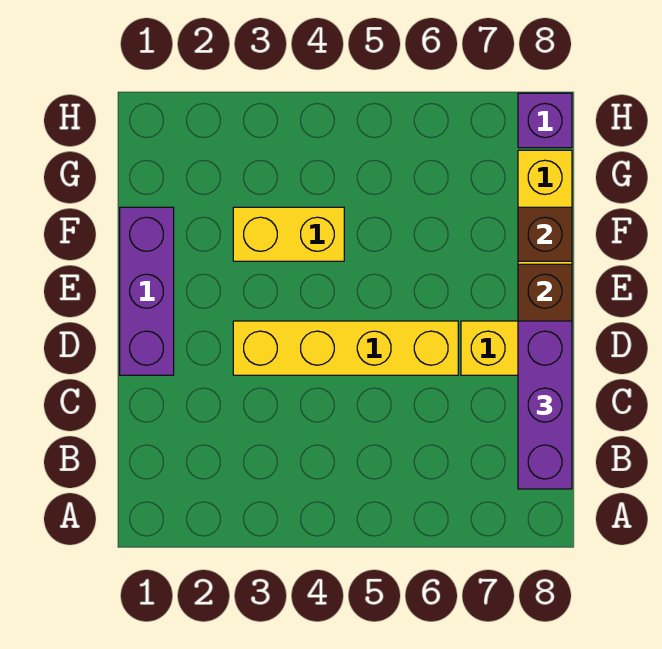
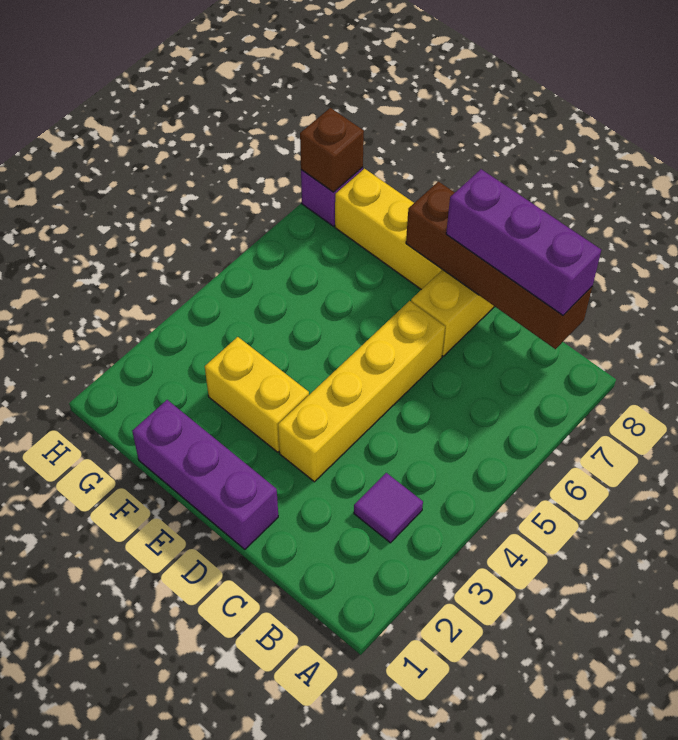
none -> purple tile B3 level 1
yellow brick F3:F4 level 1 -> yellow brick E3:F3 level 1
brown brick F8 level 2 -> brown brick H8 level 2

